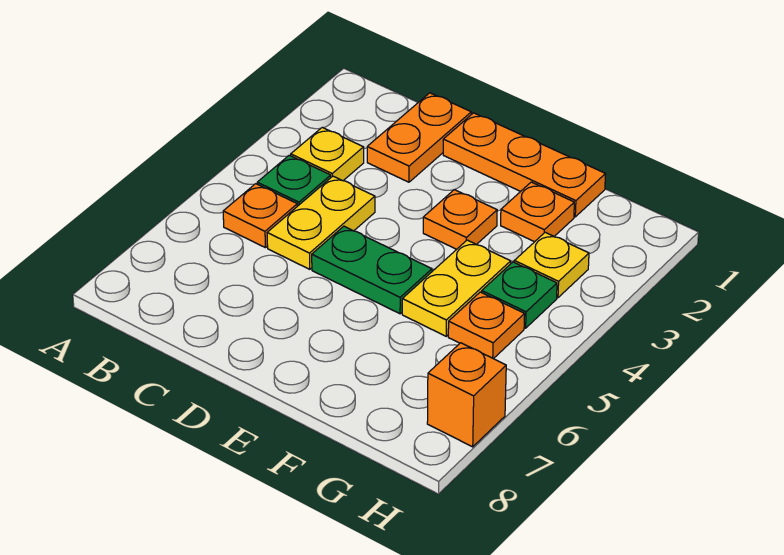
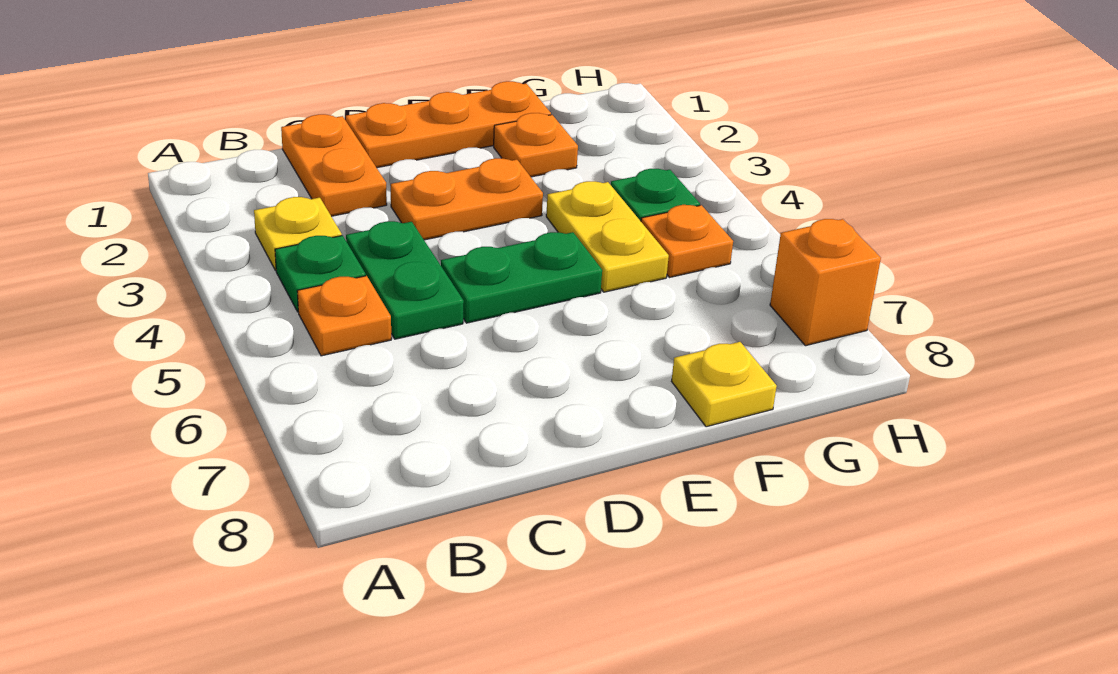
yellow plate C4:C5 level 1 -> green plate C4:C5 level 1
orange plate E3 level 1 -> orange plate D3:E3 level 1
yellow plate G3 level 1 -> yellow plate F8 level 1

